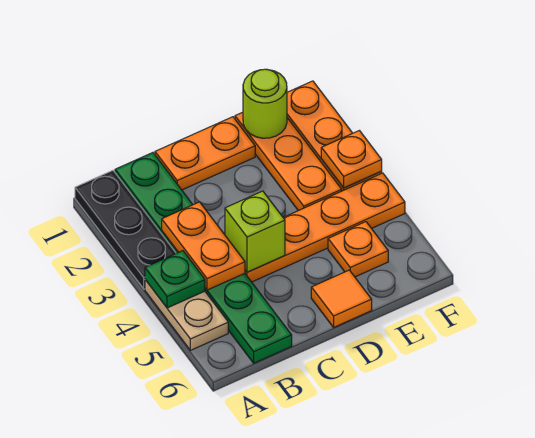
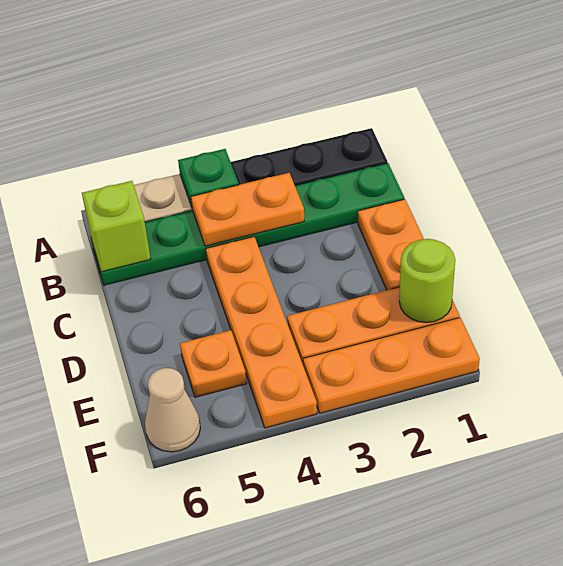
lime brick C4 level 2 -> lime brick B6 level 2
orange tile D6 level 1 -> none
orange plate F3 level 2 -> none
none -> tan cone F6 level 1

